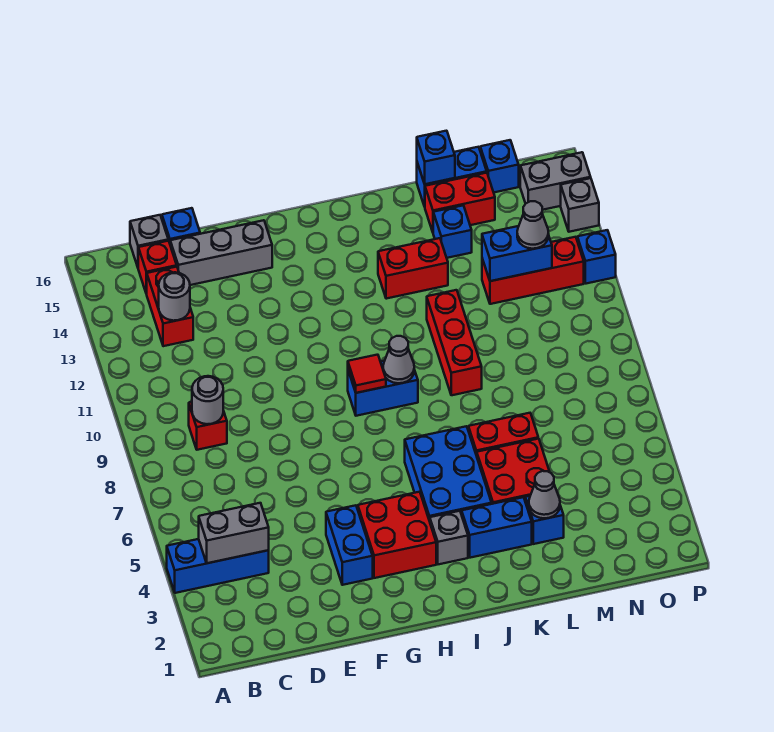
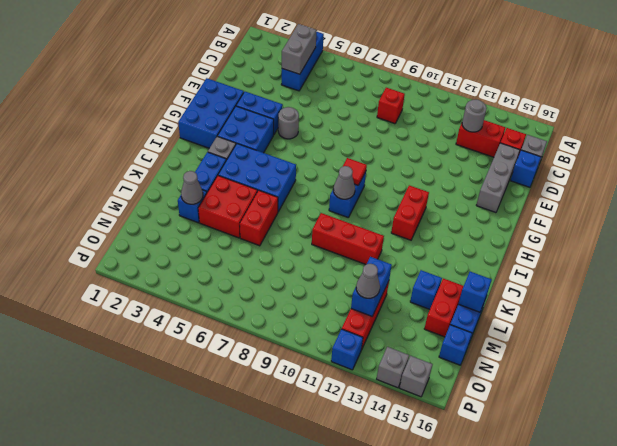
grey round brick C9 level 2 -> grey round brick F5 level 1
none -> blue brick F1:H2 level 1
red brick G3:H4 level 1 -> blue brick G3:H4 level 1
red brick J13:K13 level 1 -> red brick H12:I12 level 1
grey brick O15:P15 level 1 -> grey brick P15 level 1

